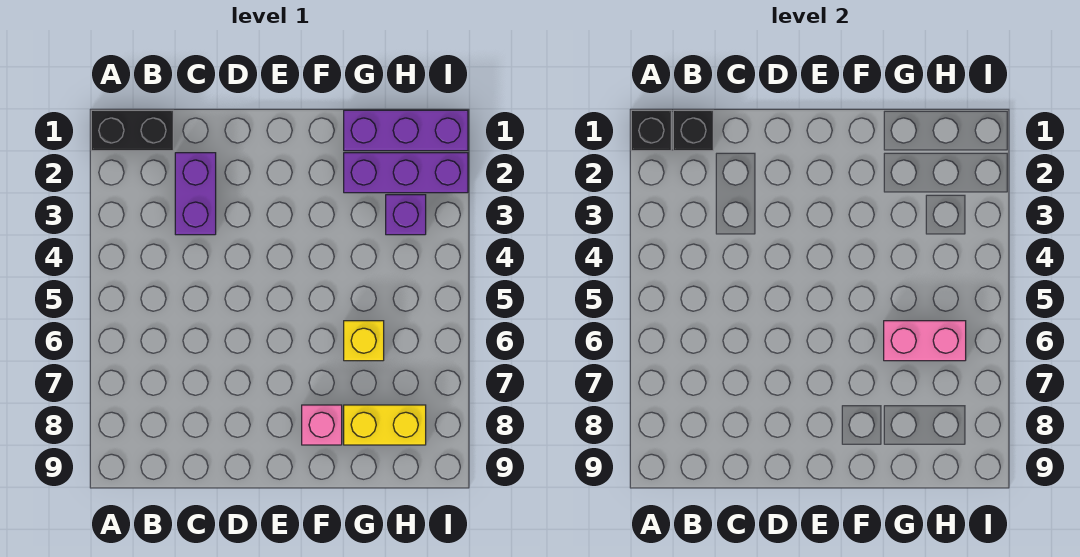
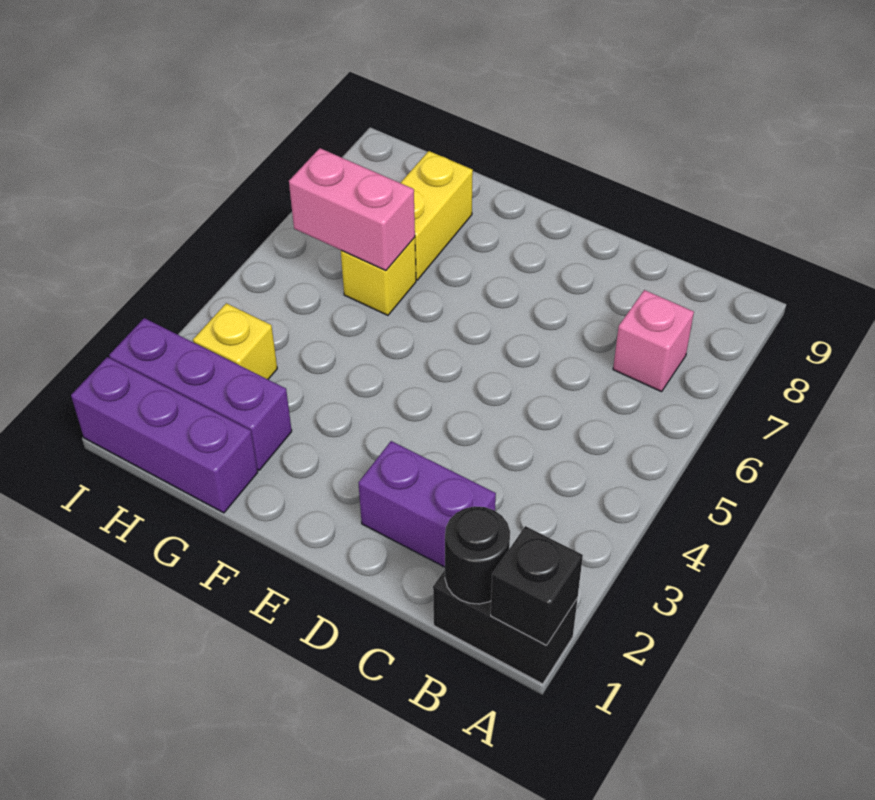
black brick B1 level 2 -> black round brick B1 level 2
purple brick C2:C3 level 1 -> purple brick C2:D2 level 1
pink brick F8 level 1 -> pink brick B7 level 1
yellow brick G8:H8 level 1 -> yellow brick G7:G8 level 1
purple brick H3 level 1 -> yellow brick H3 level 1

